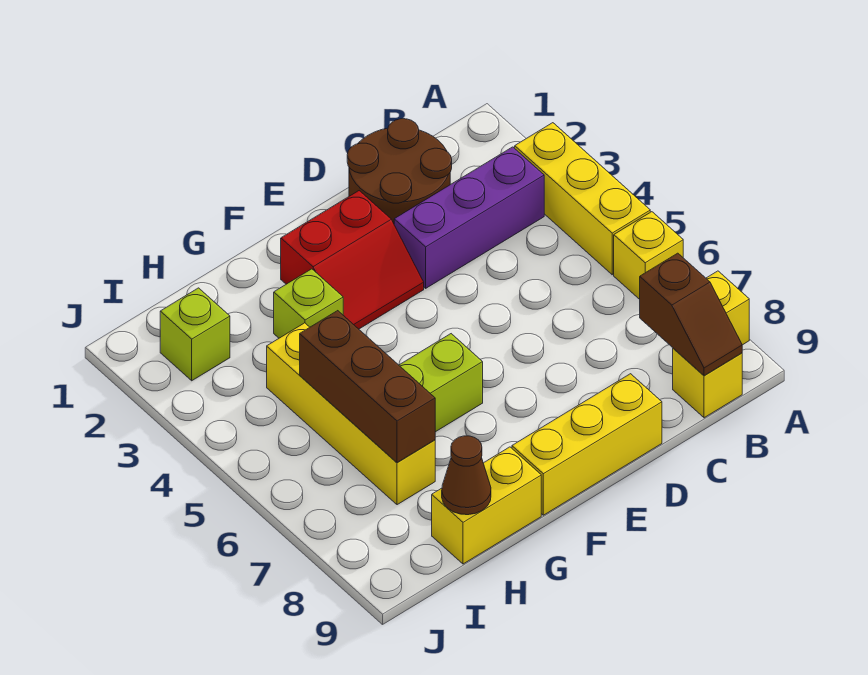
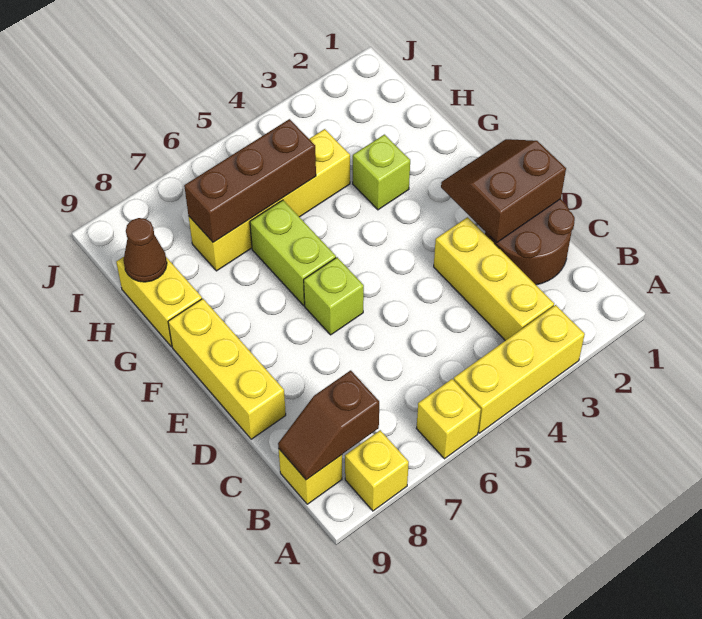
purple brick B3:D3 level 1 -> yellow brick B3:D3 level 1
none -> brown slope D1:E2 level 2 top D
red slope E2:F3 level 1 top 2 -> none
lime brick I2 level 1 -> lime brick E6 level 1

